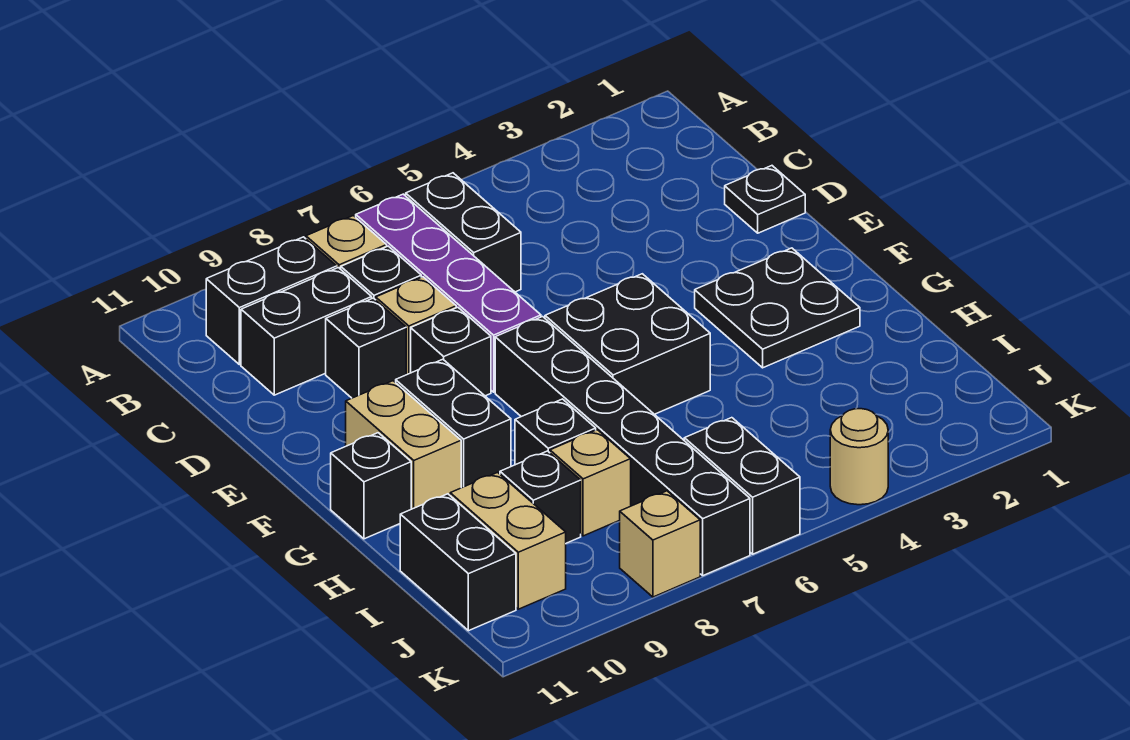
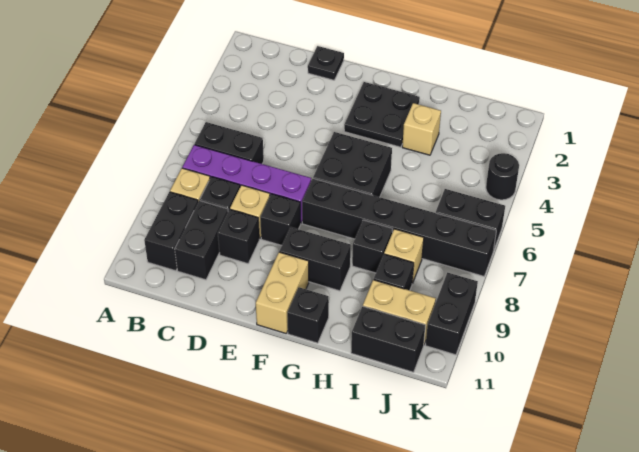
tan brick F10:G10 level 1 -> tan brick F10:F11 level 1
tan round brick K4 level 1 -> black round brick K4 level 1
tan brick K8 level 1 -> tan brick H3 level 1
none -> black brick K9:K10 level 1

